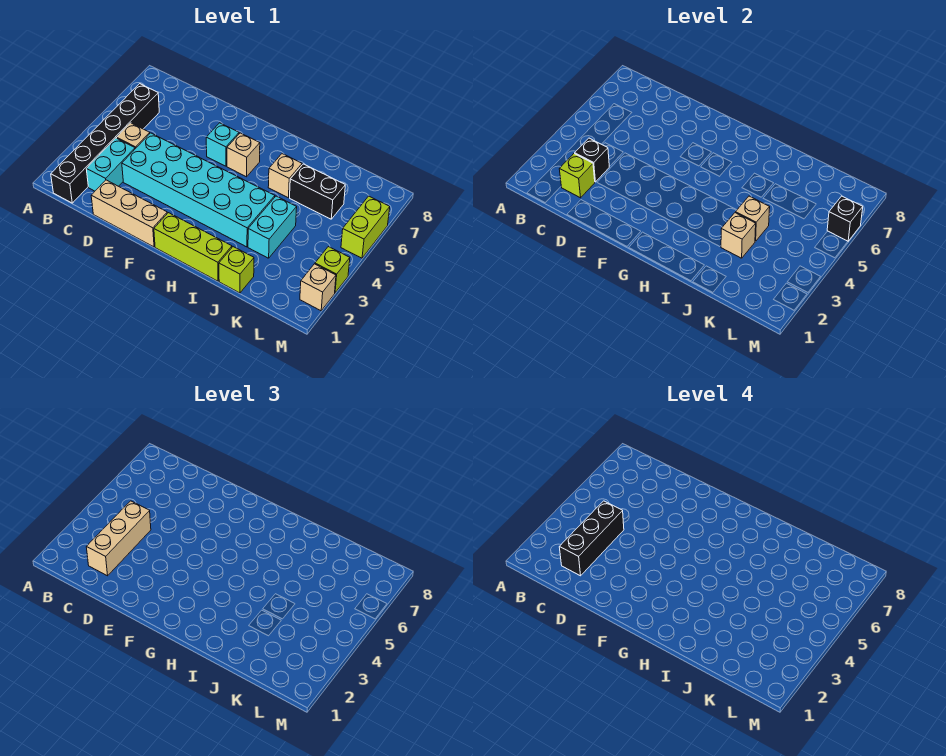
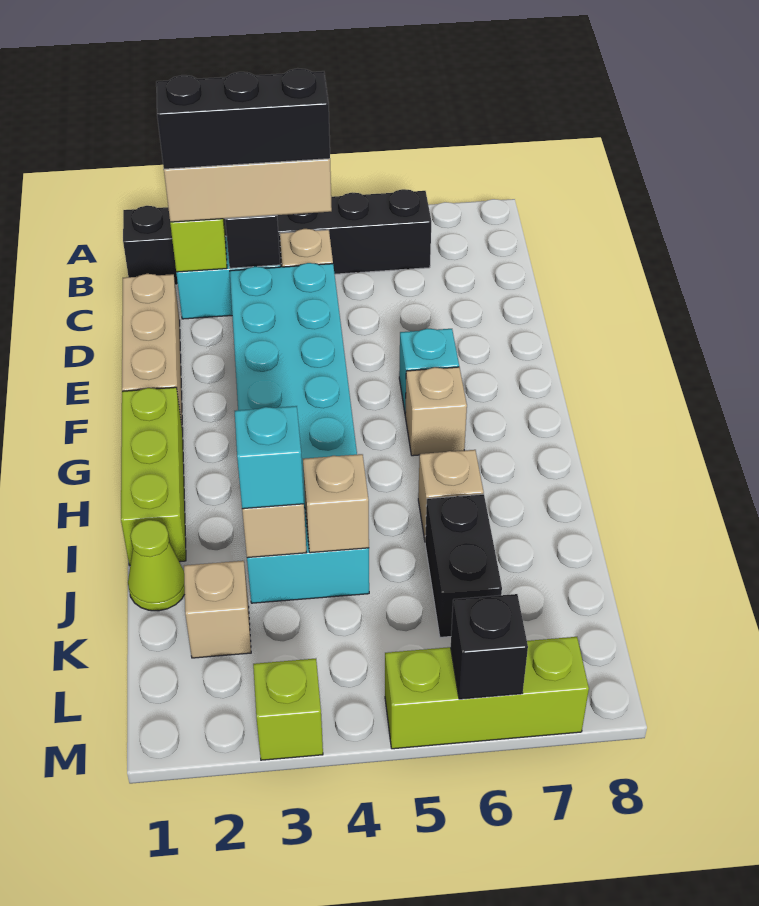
lime brick J1 level 1 -> lime cone J1 level 1
none -> cyan brick J3 level 3
tan brick M2 level 1 -> tan brick K2 level 1
lime brick M5:M6 level 1 -> lime brick M5:M7 level 1

